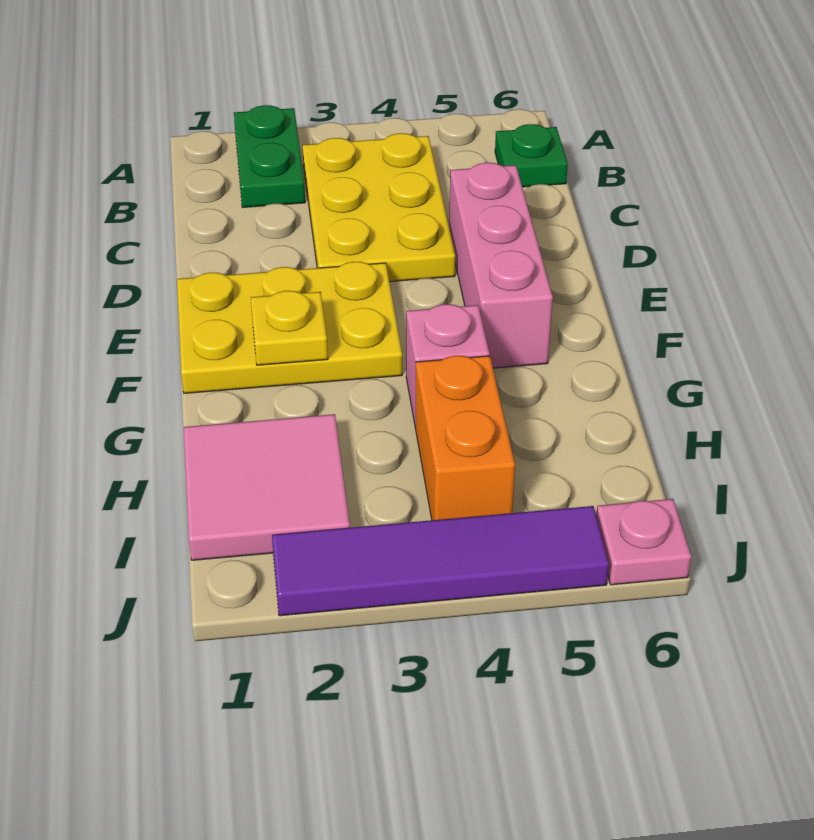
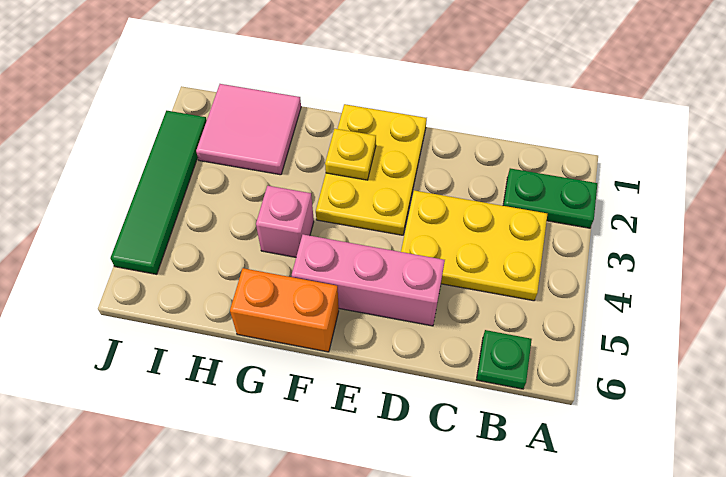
orange brick H4:I4 level 1 -> orange brick F6:G6 level 1
purple tile J2:J5 level 1 -> green tile J2:J5 level 1
pink plate J6 level 1 -> none

